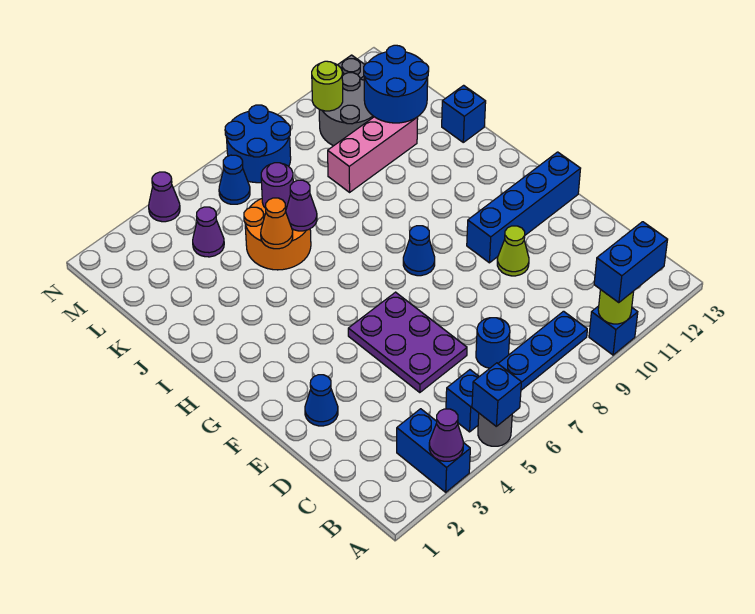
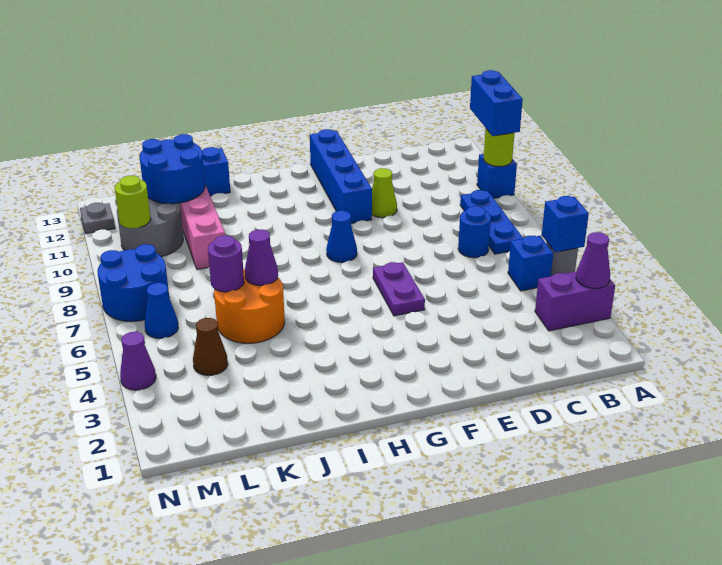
blue brick A3:B3 level 1 -> purple brick A3:B3 level 1
purple plate D5:F6 level 1 -> purple plate F5:F6 level 1
blue cone E2 level 1 -> none
orange cone J5 level 2 -> none
purple cone L4 level 1 -> brown cone L4 level 1

